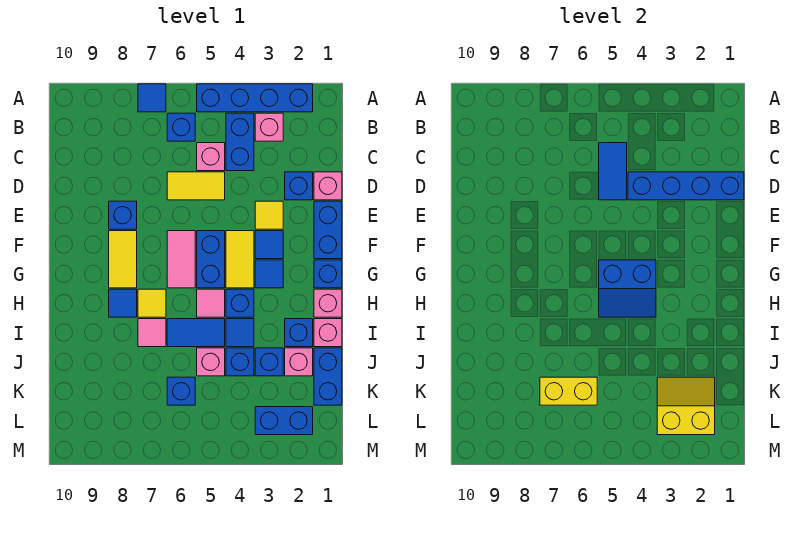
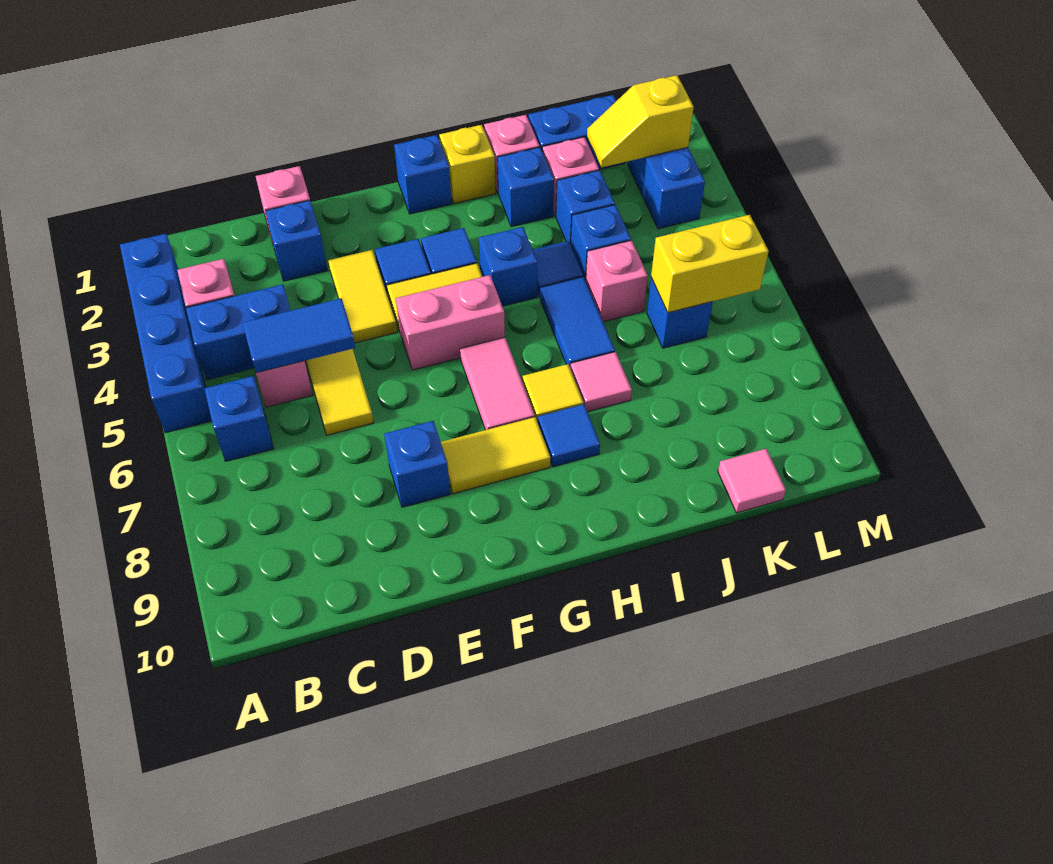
blue tile A7 level 1 -> none
blue brick D1:D4 level 2 -> none
blue brick E1:F1 level 1 -> none
yellow tile E3 level 1 -> yellow tile E3:E4 level 1
blue brick F5:G5 level 1 -> pink brick F5:G5 level 1
pink tile F6:G6 level 1 -> pink tile G6:G7 level 1
blue slope G4:H5 level 2 top G -> none
pink brick H1 level 1 -> yellow brick H1 level 1
pink tile H5 level 1 -> pink tile K10 level 1
yellow slope K2:L3 level 2 top L -> yellow slope K2:L2 level 2 top L
yellow brick K6:K7 level 2 -> yellow brick K6:L6 level 2

